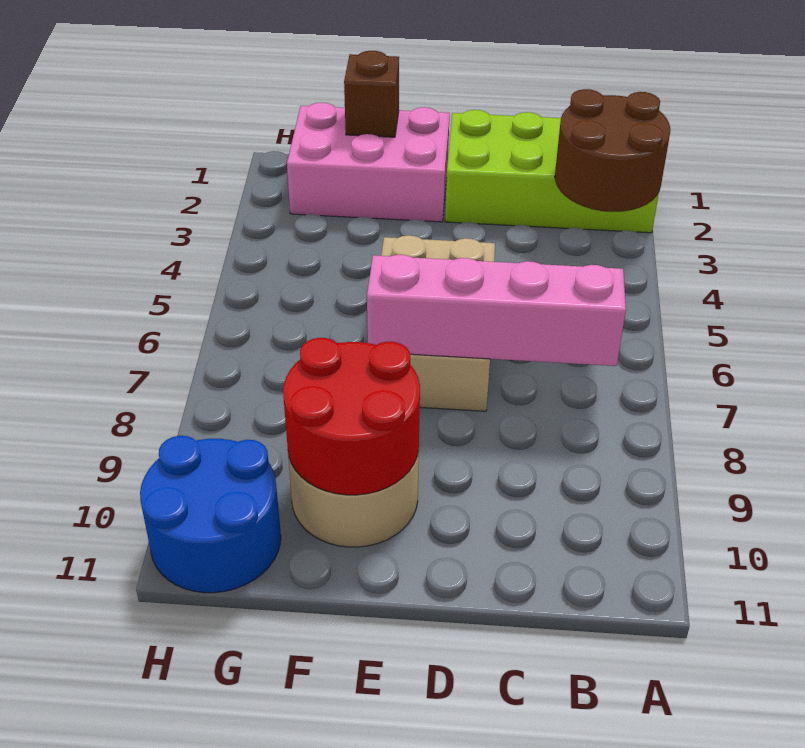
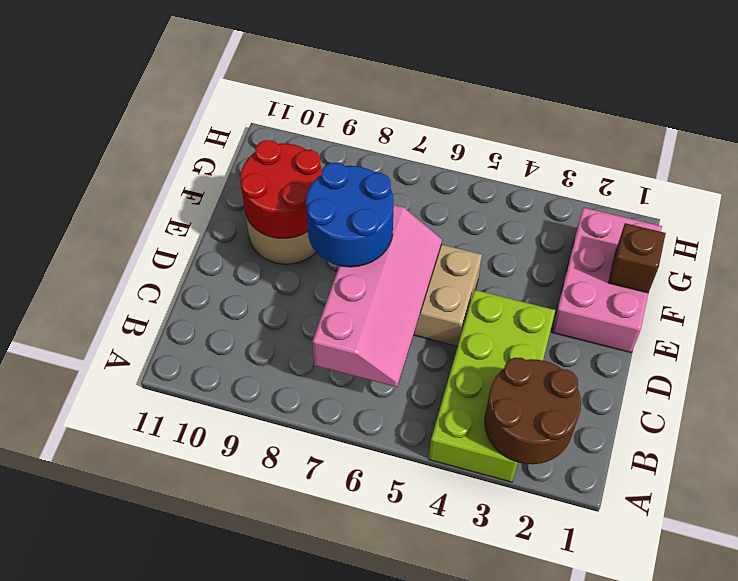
lime brick A1:D2 level 1 -> lime brick A3:D4 level 1
blue round brick G10:H11 level 1 -> blue round brick D7:E8 level 3

